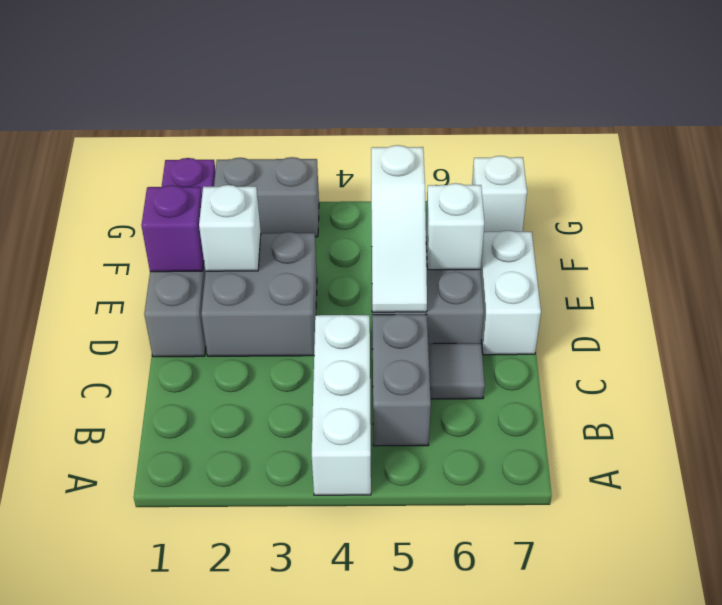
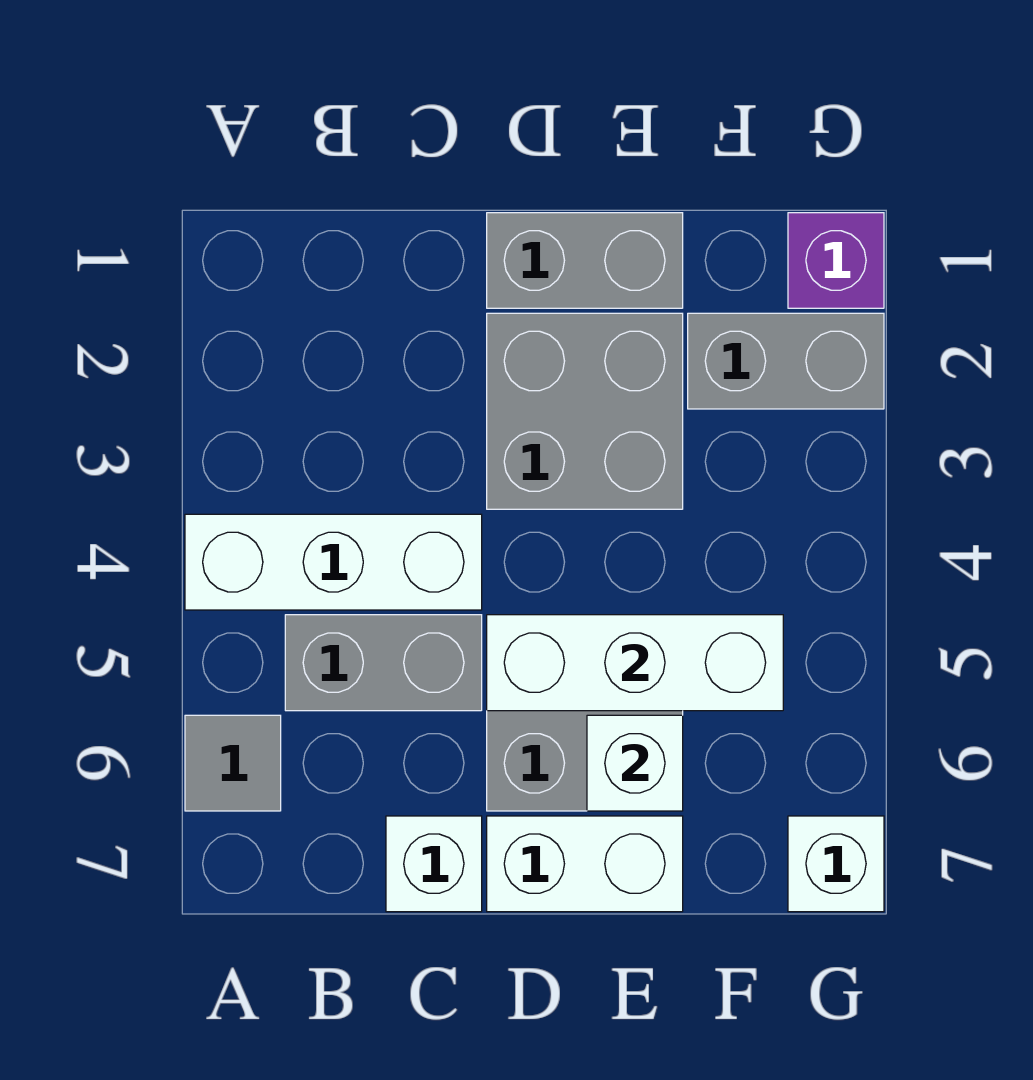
grey tile C6 level 1 -> grey tile A6 level 1
white slope D5:F5 level 2 top F -> white brick D5:F5 level 2
purple brick E1 level 2 -> none
white brick E2 level 2 -> white brick C7 level 1
grey brick G2:G3 level 1 -> grey brick F2:G2 level 1

